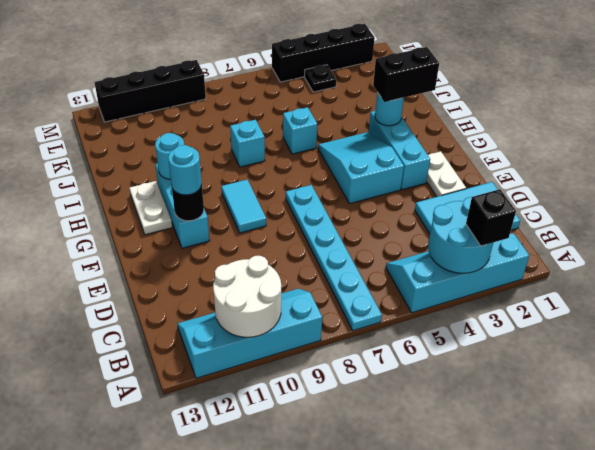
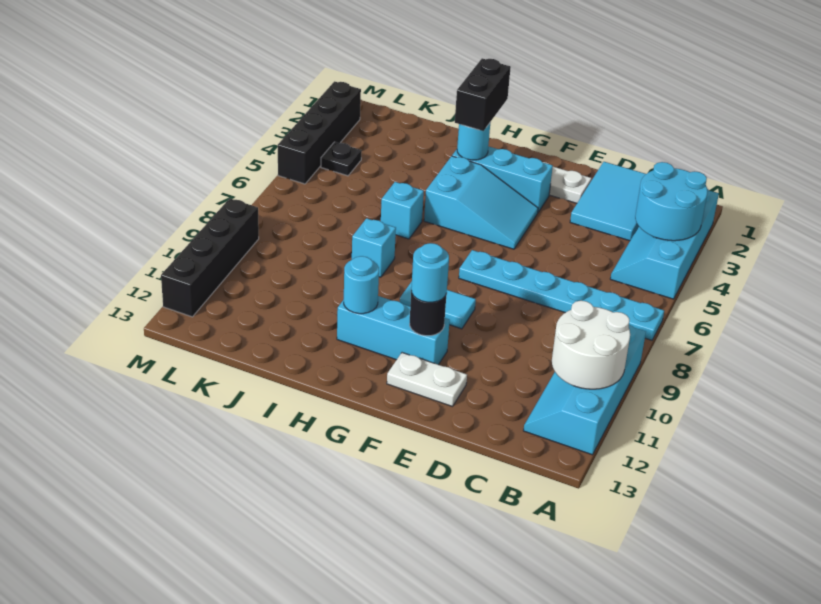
black brick A3 level 3 -> none
cyan slope F4:H5 level 1 top F -> cyan slope F4:H5 level 1 top H
white plate G12:H12 level 1 -> white plate E12:F12 level 1

